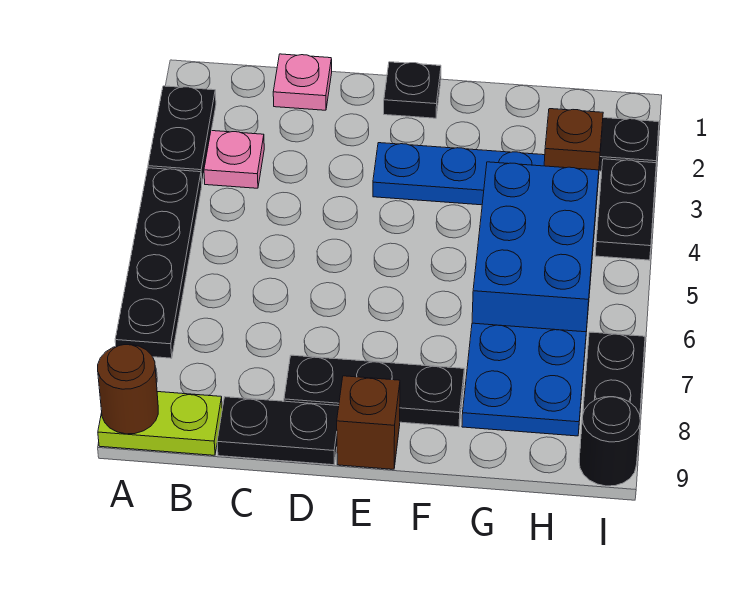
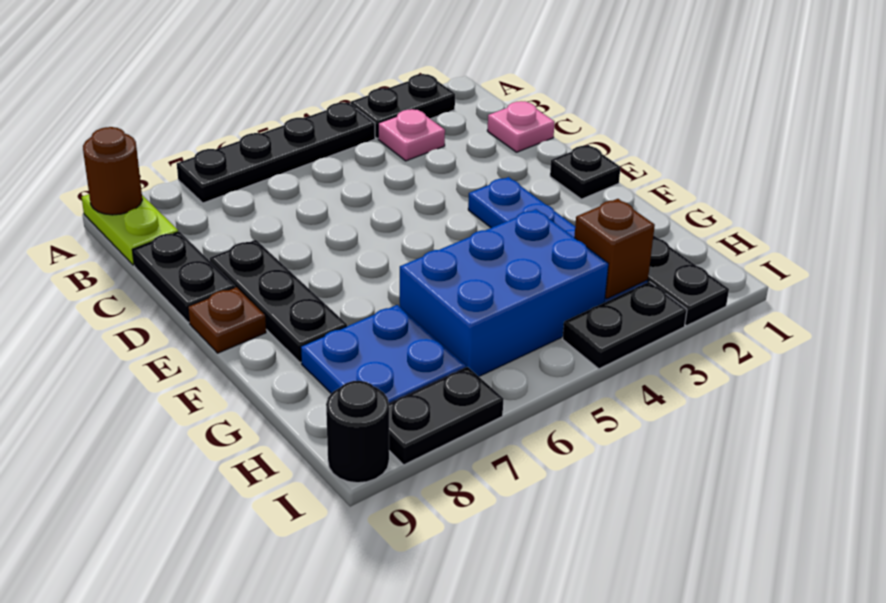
brown brick E9 level 1 -> brown plate E9 level 1

